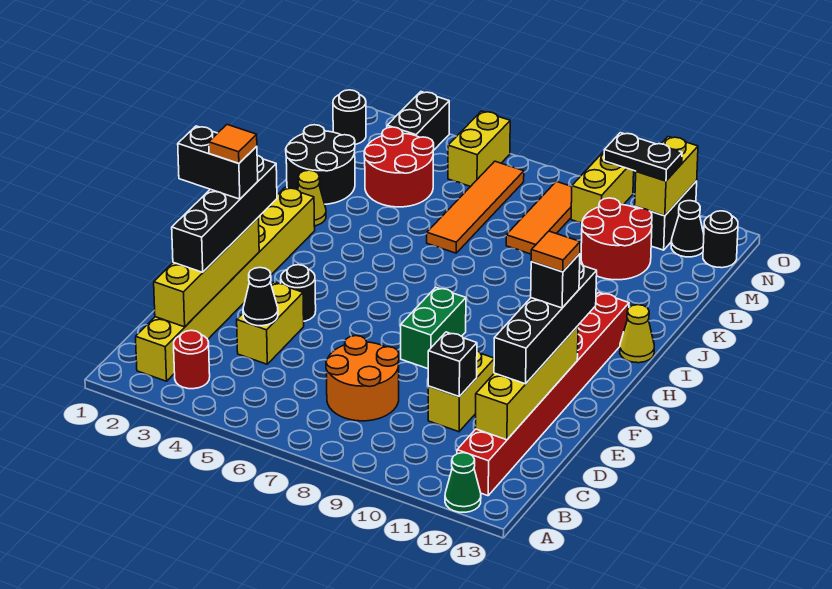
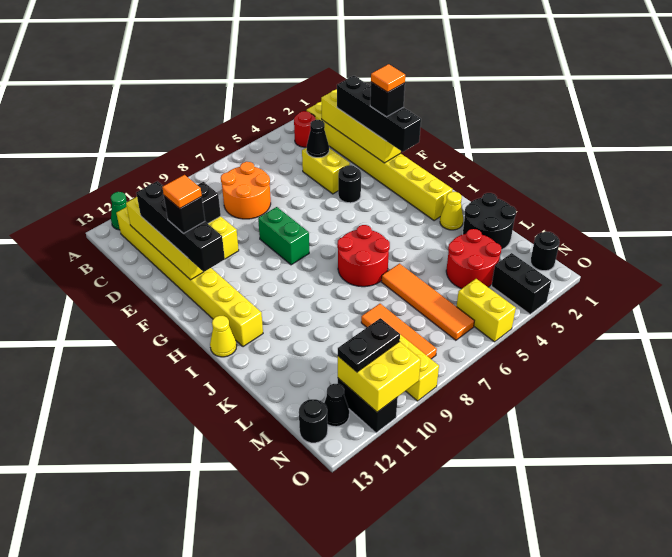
red brick B12:I12 level 1 -> yellow brick B12:I12 level 1
black brick F1:F2 level 4 -> black brick F2 level 4
red round brick L10:M11 level 1 -> red round brick I6:J7 level 1
yellow brick N11:O11 level 2 -> yellow brick N10:O11 level 2

